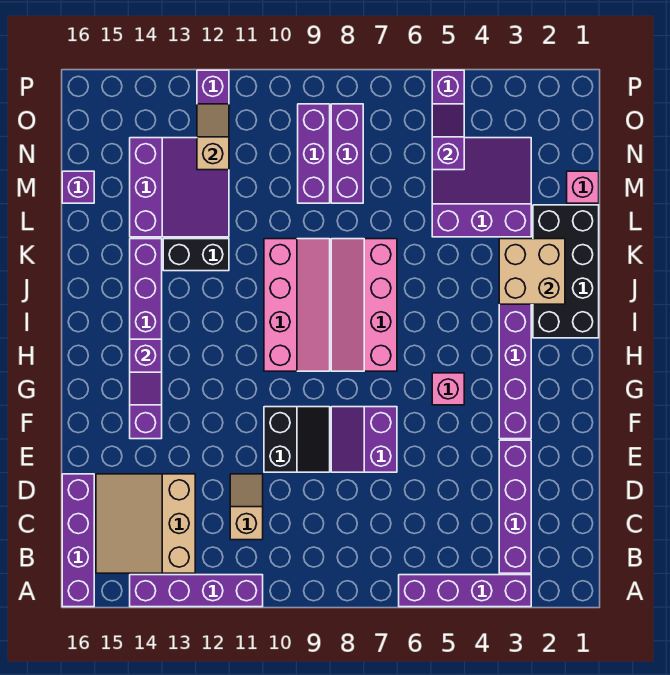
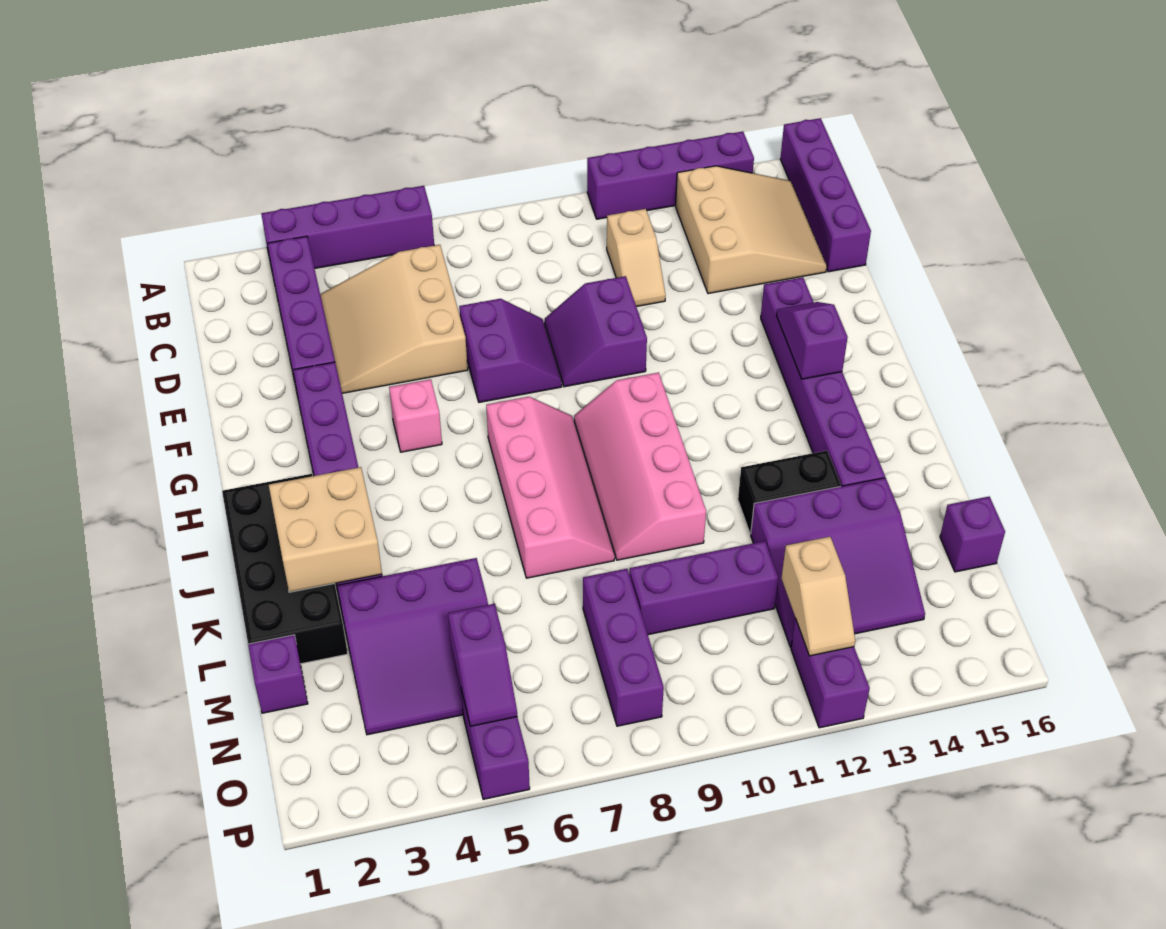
none -> tan slope C4:E6 level 1 top 6
black slope E9:F10 level 1 top 10 -> purple slope E9:F10 level 1 top 10
purple slope L12:N14 level 1 top 14 -> purple slope L12:N14 level 1 top L
pink brick M1 level 1 -> purple brick M1 level 1
purple brick M9:O9 level 1 -> purple brick M9:M11 level 1

